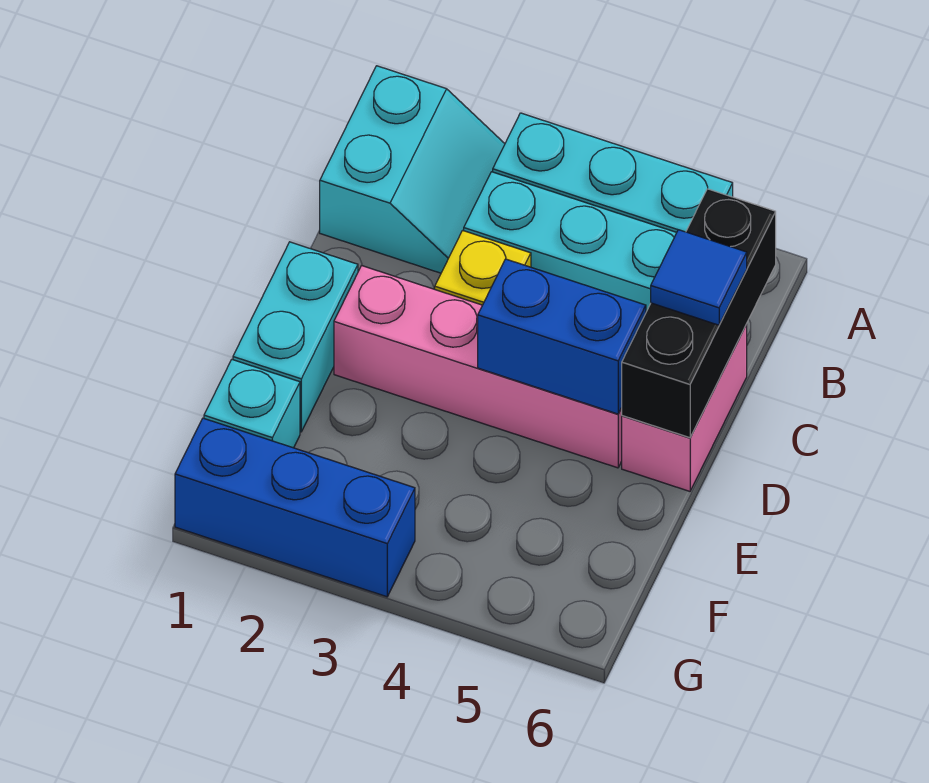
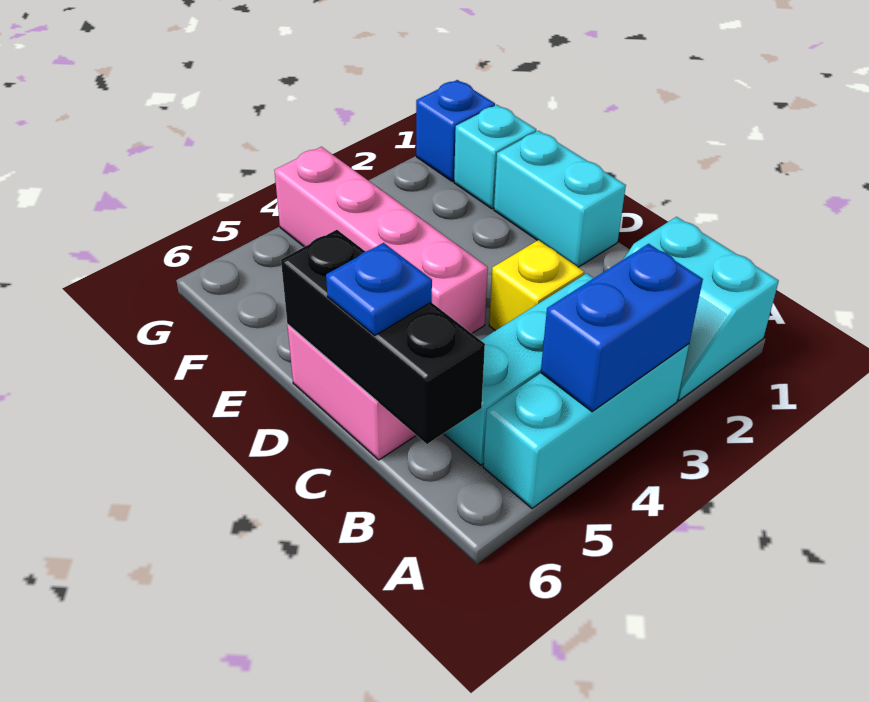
blue tile C6 level 3 -> blue plate C6 level 3
pink brick D2:D5 level 1 -> pink brick D4:G4 level 1
blue brick D4:D5 level 2 -> blue brick A3:A4 level 2
blue brick G1:G3 level 1 -> blue brick G1 level 1

